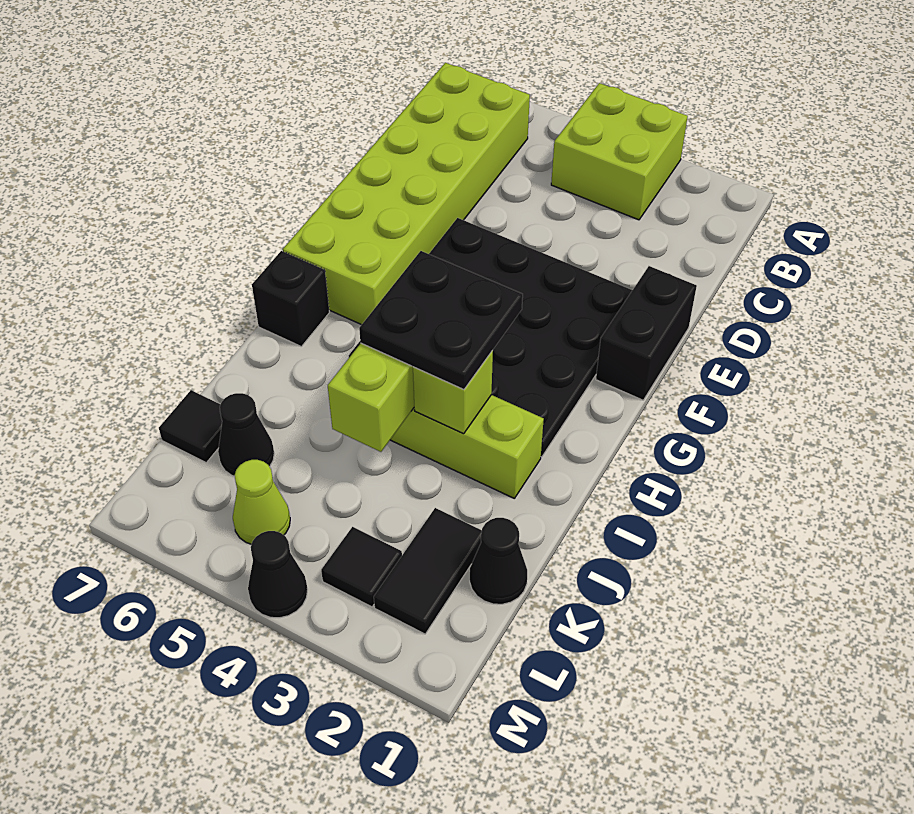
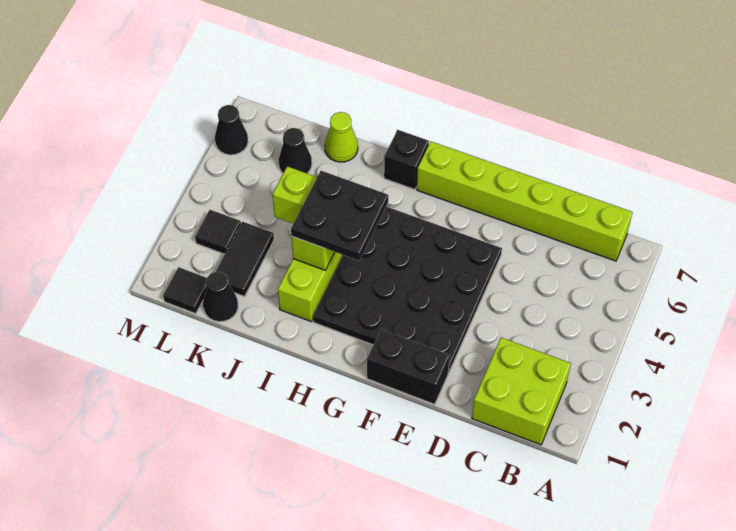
lime brick A3:B4 level 1 -> lime brick B1:C2 level 1
lime brick B6:G7 level 1 -> lime brick B7:G7 level 1
black tile K2:L2 level 1 -> black tile K2:K3 level 1
black tile K7 level 1 -> black tile L1 level 1
lime cone L5 level 1 -> lime cone J7 level 1
black cone M4 level 1 -> black cone M6 level 1

